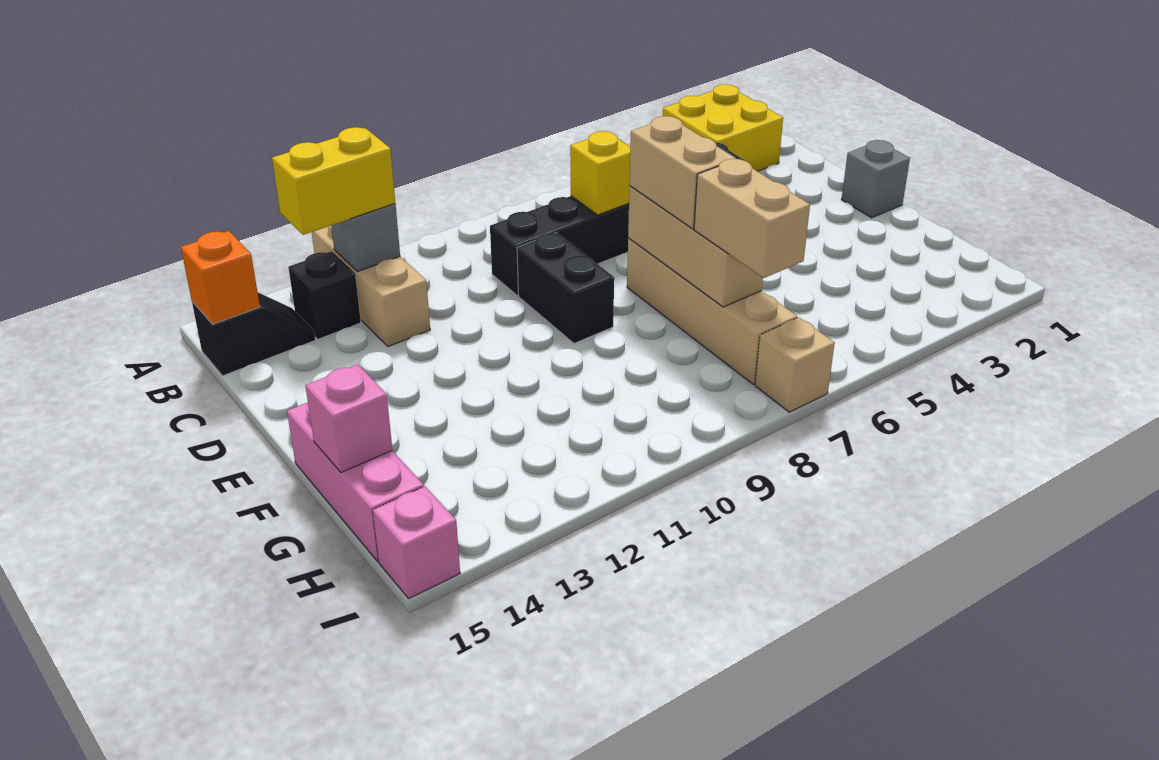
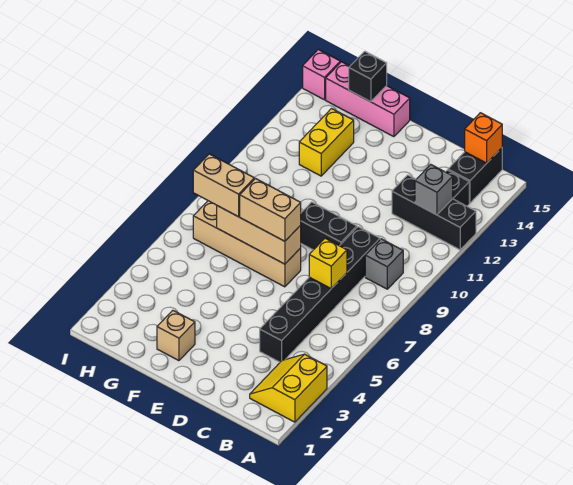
yellow brick A2:B3 level 1 -> yellow slope A2:B3 level 1 top A
tan brick A12:C12 level 1 -> black brick A12:C12 level 1
yellow brick B12:B13 level 3 -> yellow brick G12:G13 level 1
black slope B14:B15 level 1 top 15 -> black brick B14:B15 level 1
grey brick E1 level 1 -> grey brick B9 level 1
pink brick G15 level 2 -> black brick G15 level 2
tan brick I7 level 1 -> tan brick F2 level 1

